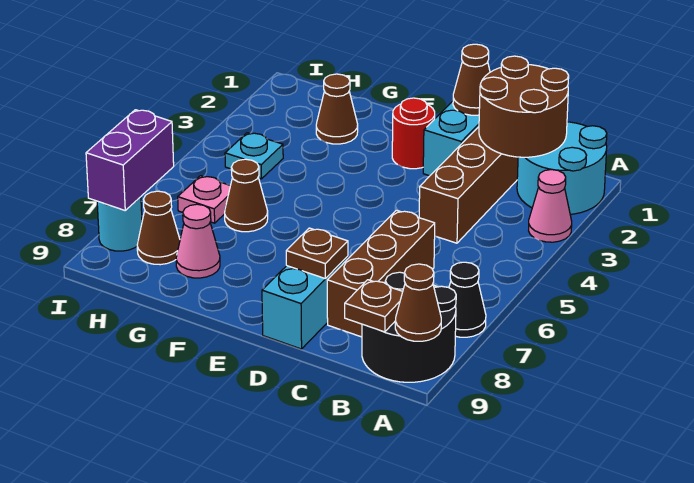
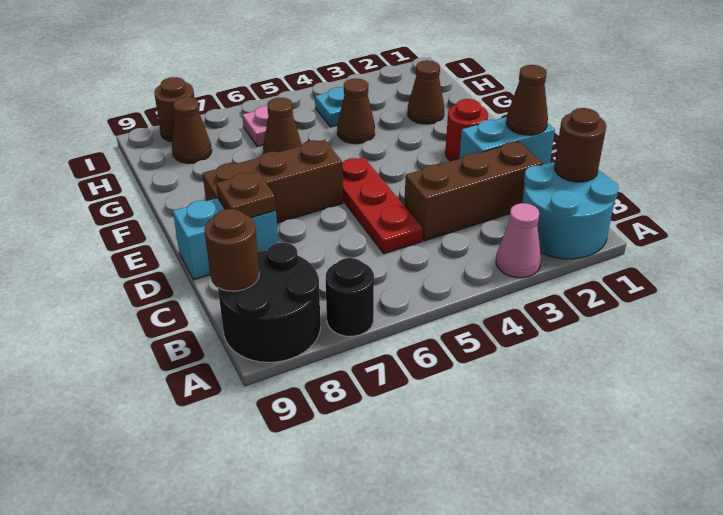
black cone A7 level 1 -> black round brick A7 level 1
brown cone A9 level 2 -> brown cone G4 level 1
brown round brick B1:C2 level 2 -> brown round brick B1 level 2
brown plate B9 level 2 -> brown round brick B9 level 2
none -> red plate C5:E5 level 1
brown brick C6:C8 level 1 -> brown brick E6:E8 level 1
pink cone G8 level 1 -> none
purple brick I7:I8 level 2 -> none
cyan round brick I8 level 1 -> brown round brick I8 level 1

